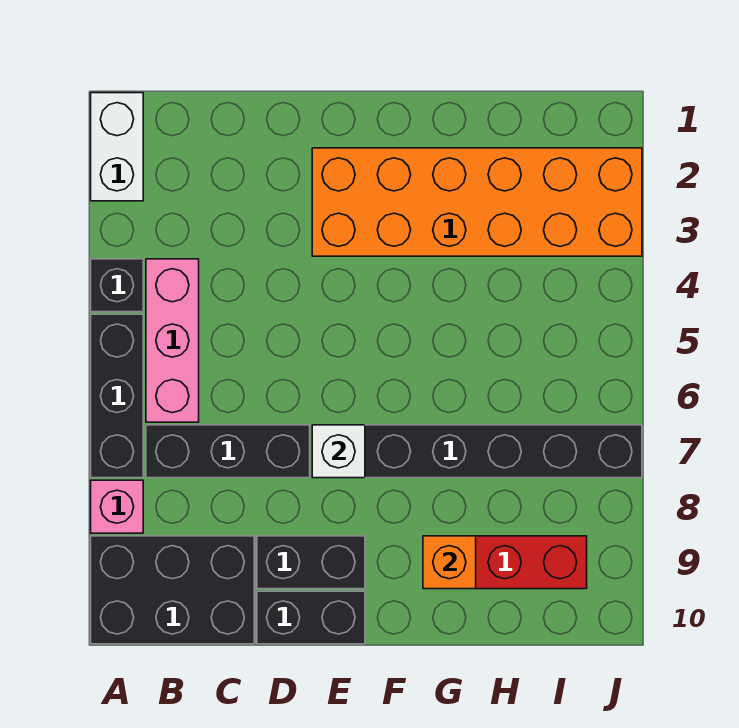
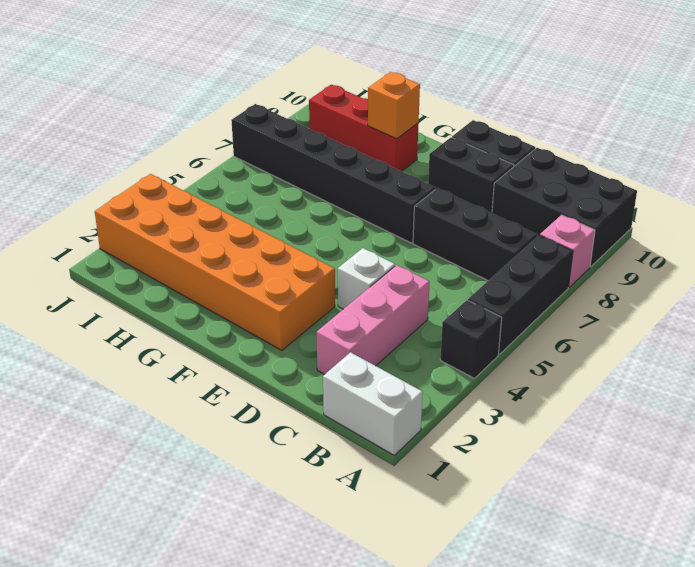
white brick A1:A2 level 1 -> white brick A1:B1 level 1
pink brick B4:B6 level 1 -> pink brick C2:C4 level 1
white brick E7 level 2 -> white brick D4 level 1

